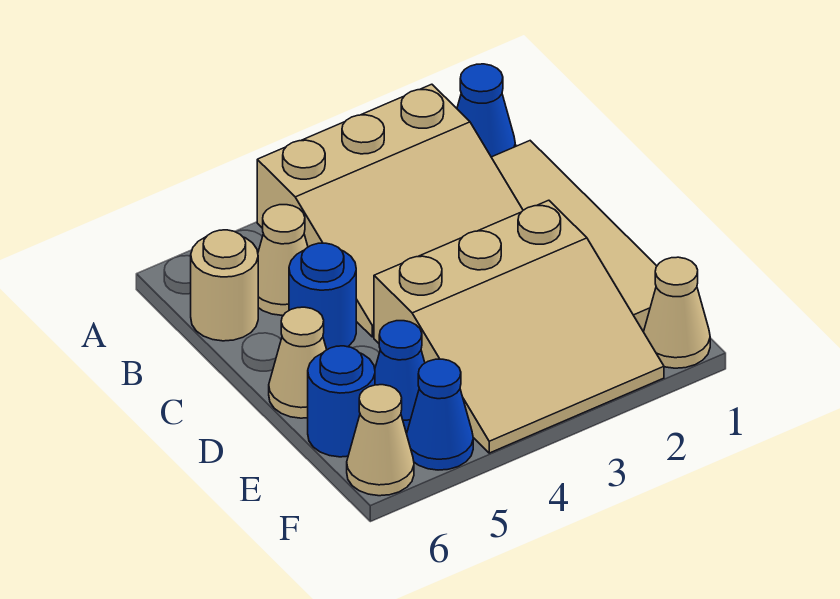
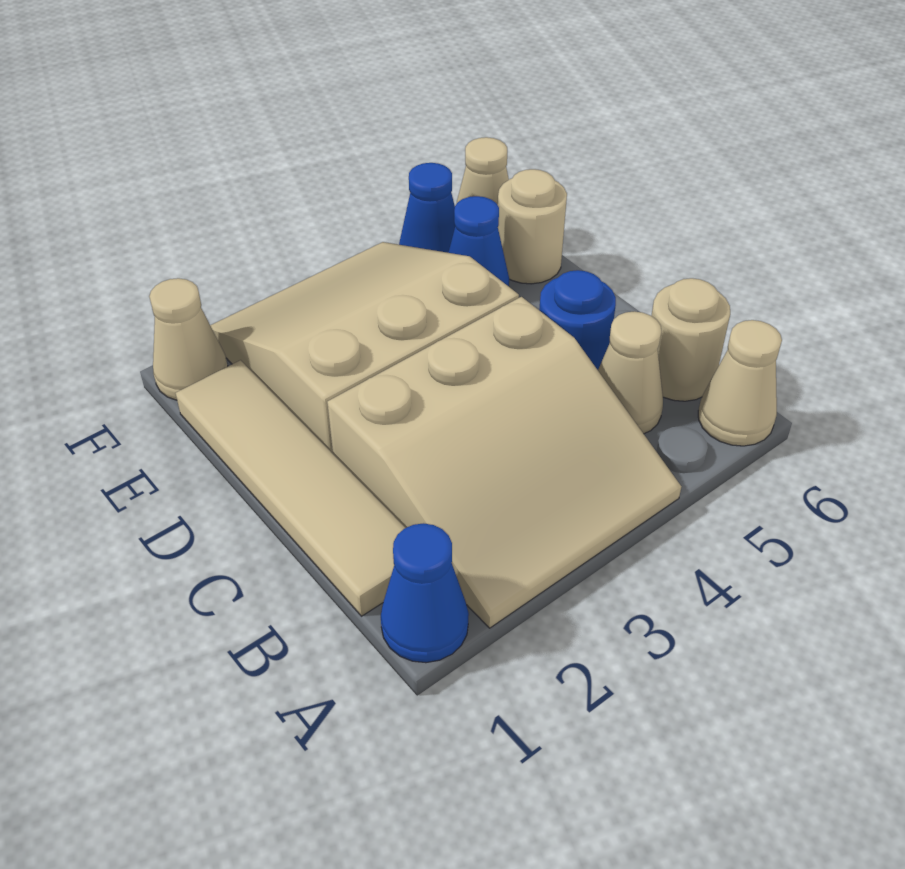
tan slope A2:C4 level 1 top A -> tan slope A2:C4 level 1 top C
tan cone D6 level 1 -> tan cone A6 level 1
blue round brick E6 level 1 -> tan round brick E6 level 1

